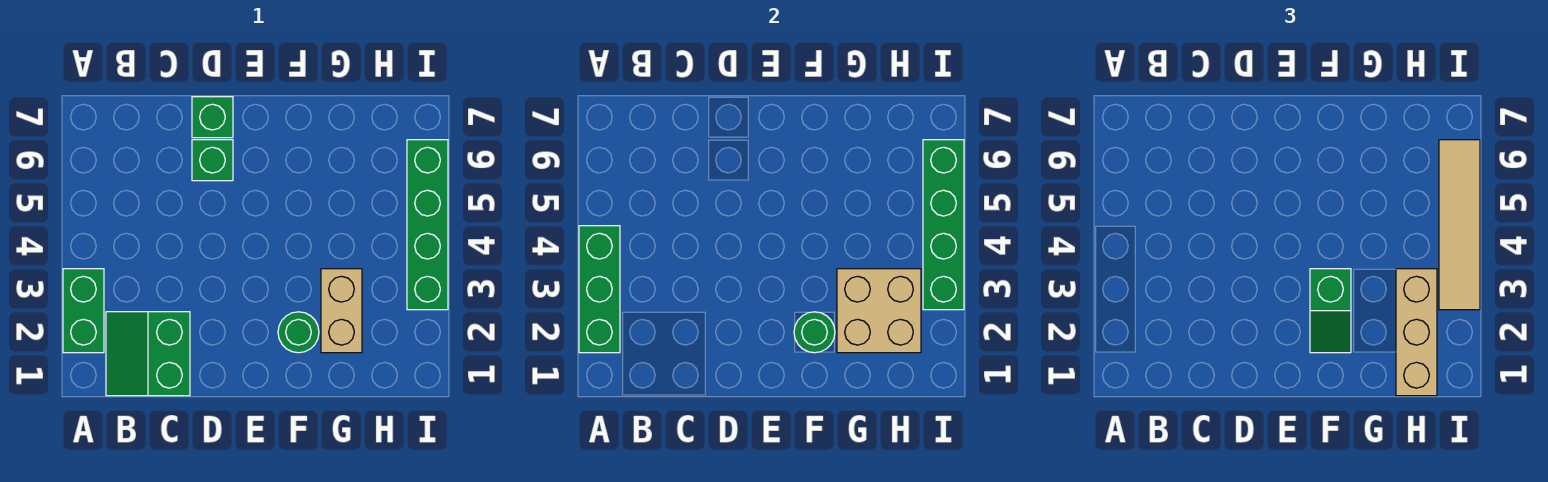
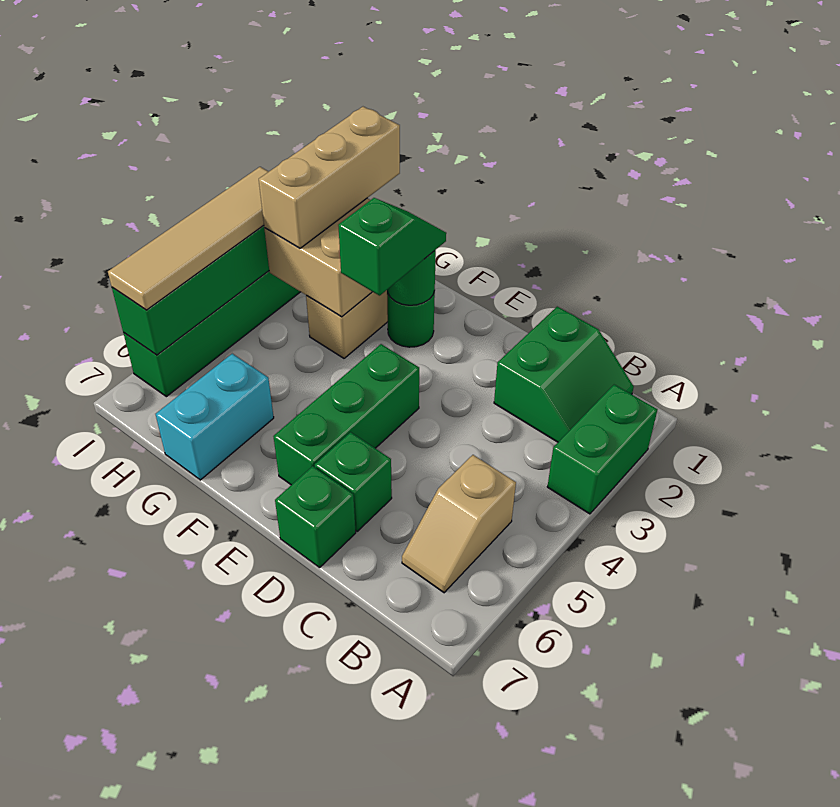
green brick A2:A4 level 2 -> green brick E4:E6 level 1
none -> tan slope B5:B6 level 1 top 5
none -> cyan brick G6:G7 level 1

